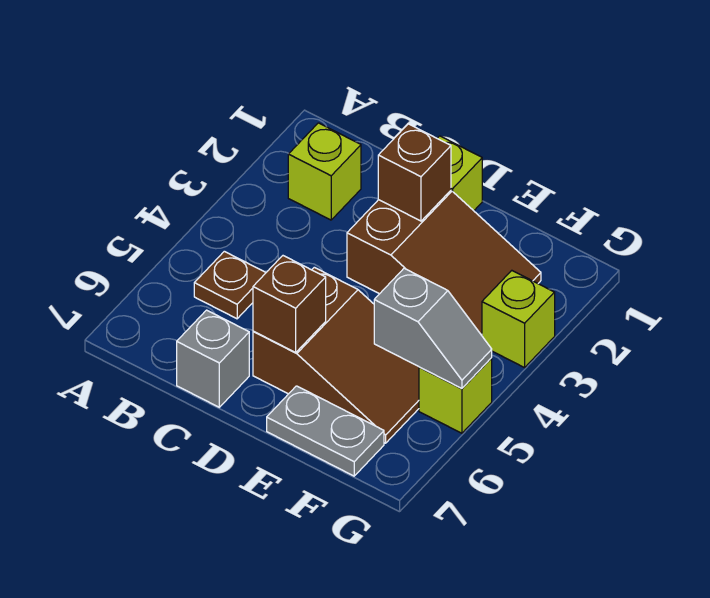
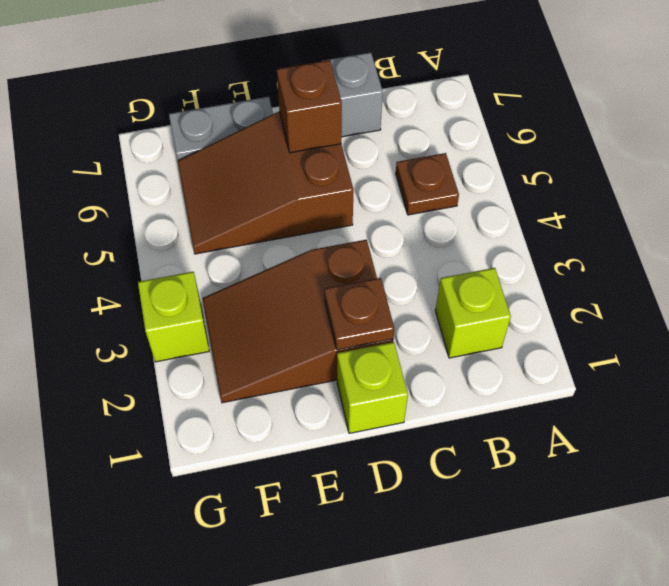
brown brick D2 level 2 -> brown plate D2 level 2
grey slope F5:G5 level 2 top F -> none
lime brick G5 level 1 -> none

